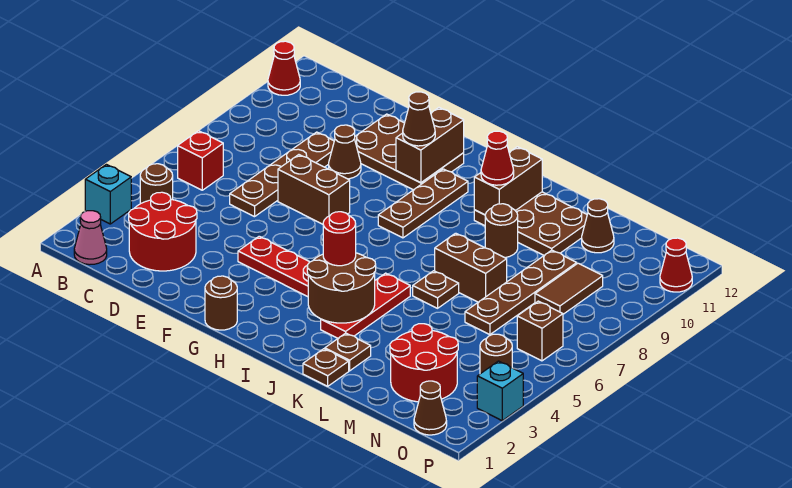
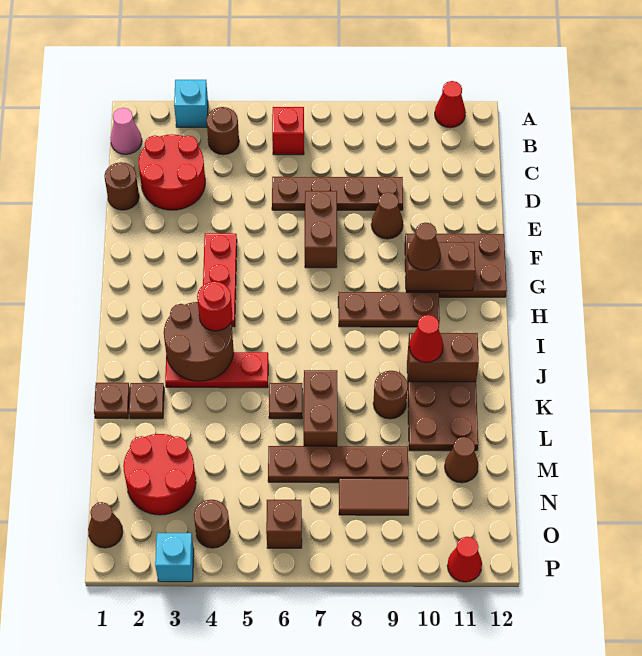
brown plate E10:G11 level 1 -> brown plate F10:G12 level 1
brown round brick G1 level 1 -> brown round brick D1 level 1

